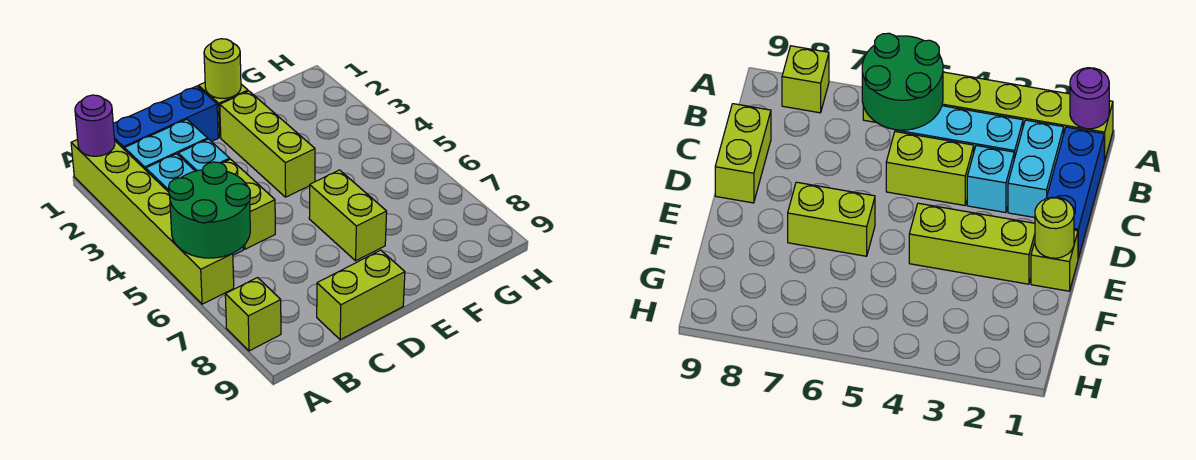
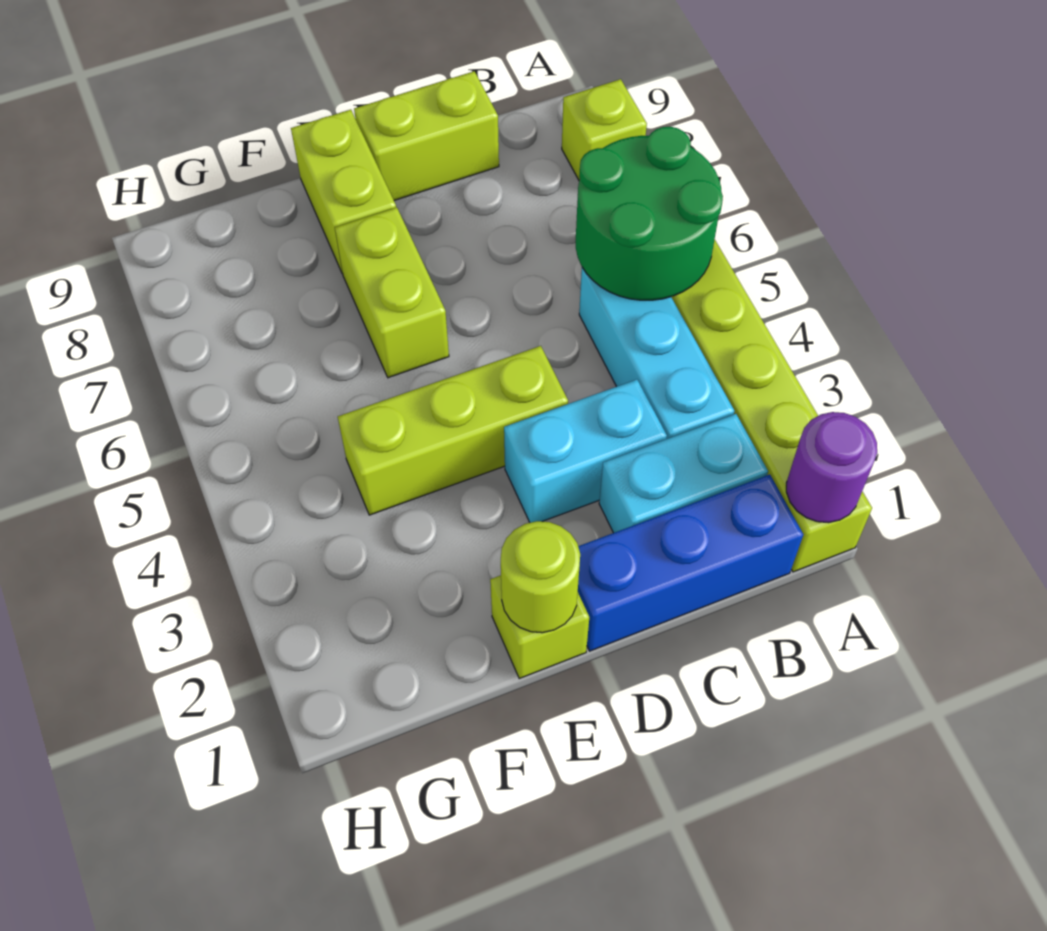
cyan brick C3 level 1 -> cyan brick C3:D3 level 1
lime brick C4:C5 level 1 -> lime brick E8:E9 level 1
lime brick E2:E4 level 1 -> lime brick D4:F4 level 1

